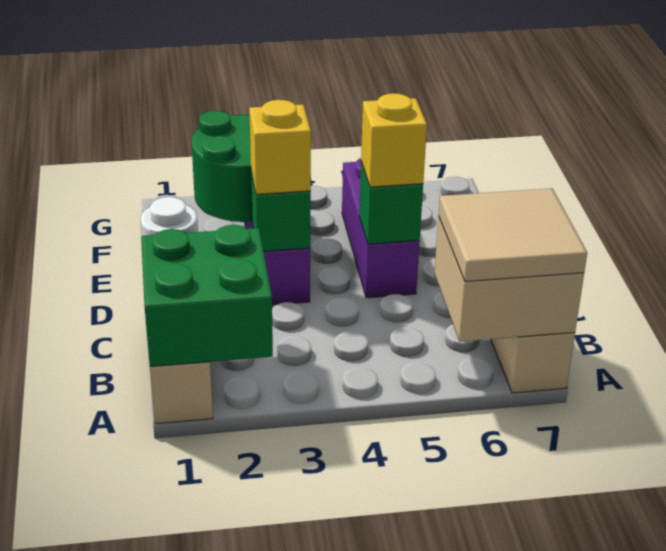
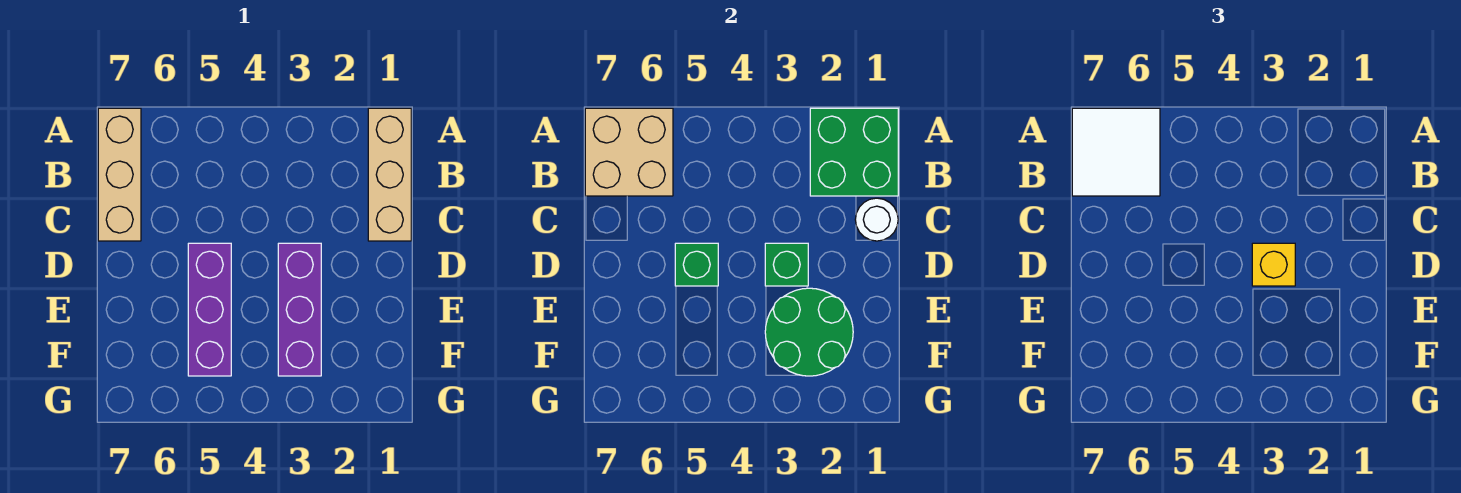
tan tile A6:B7 level 3 -> white tile A6:B7 level 3
yellow brick D5 level 3 -> none

